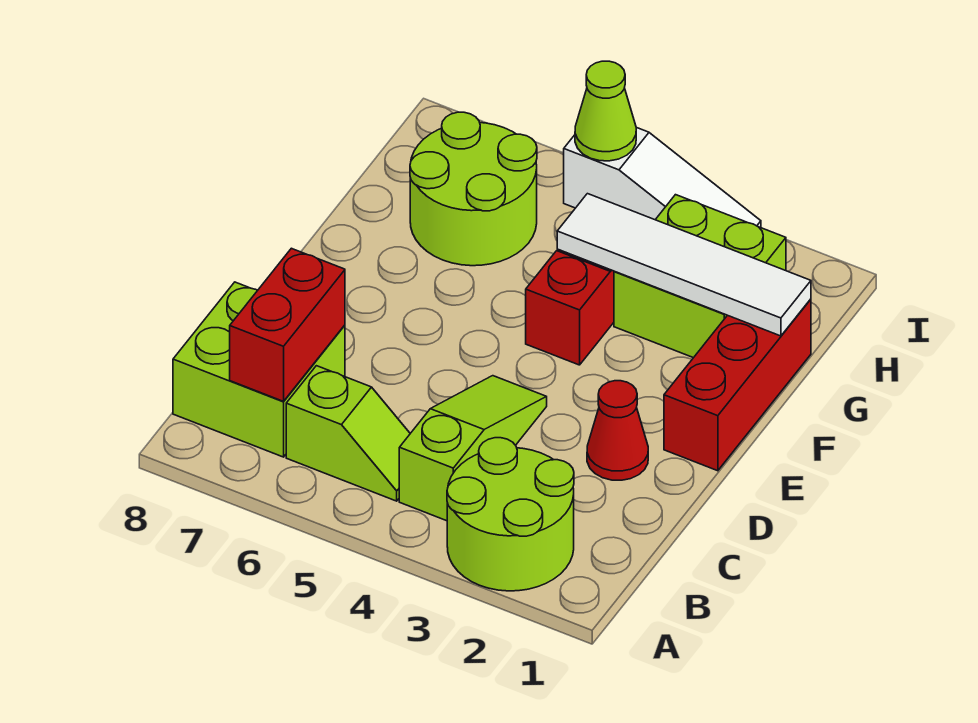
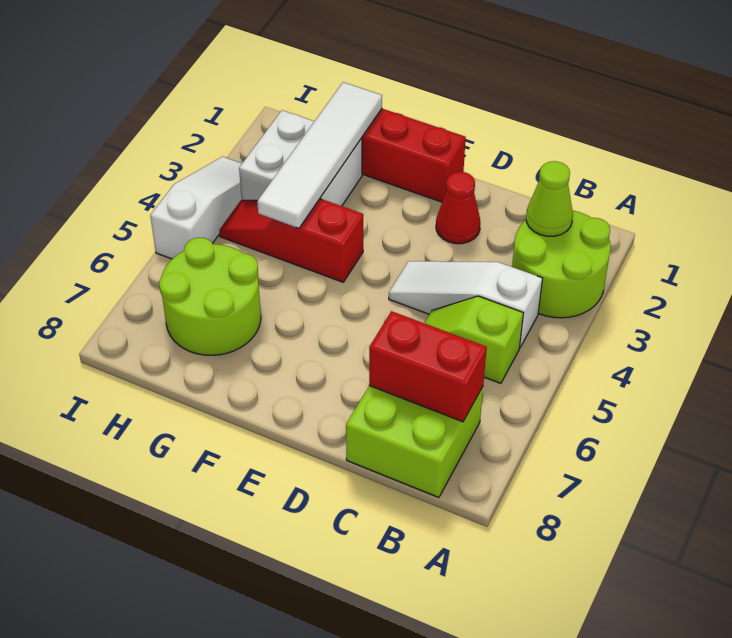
lime slope B4:D4 level 1 top B -> white slope B4:D4 level 1 top B
lime slope B5:B6 level 1 top 6 -> lime slope B5:C5 level 1 top B
lime brick G2:H3 level 1 -> white brick G2:H3 level 1
lime cone I5 level 2 -> lime cone B2 level 2

